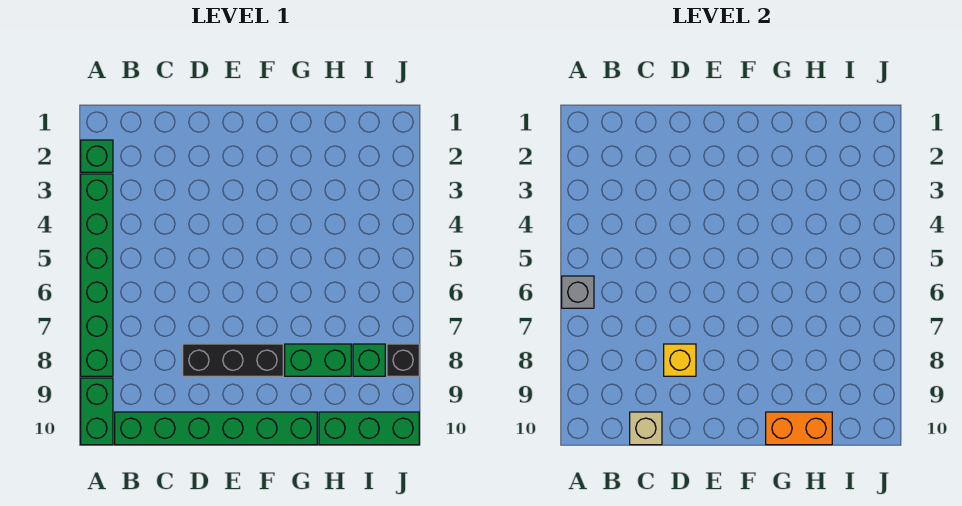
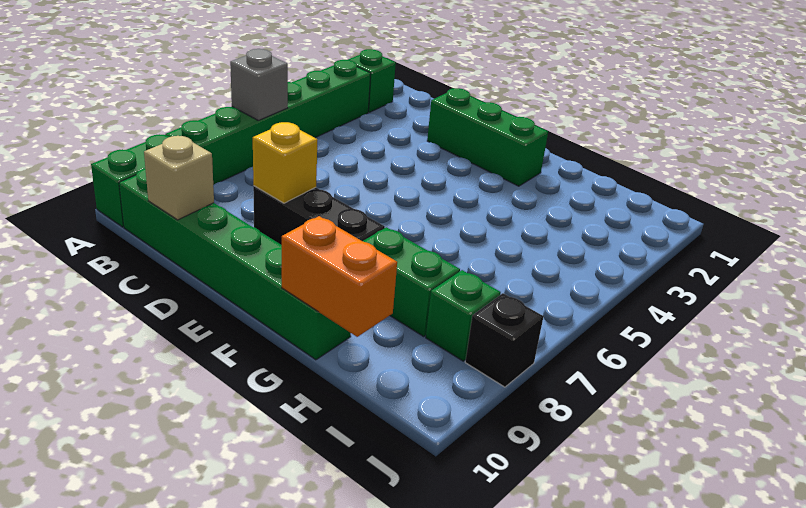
green brick H10:J10 level 1 -> green brick D2:F2 level 1

